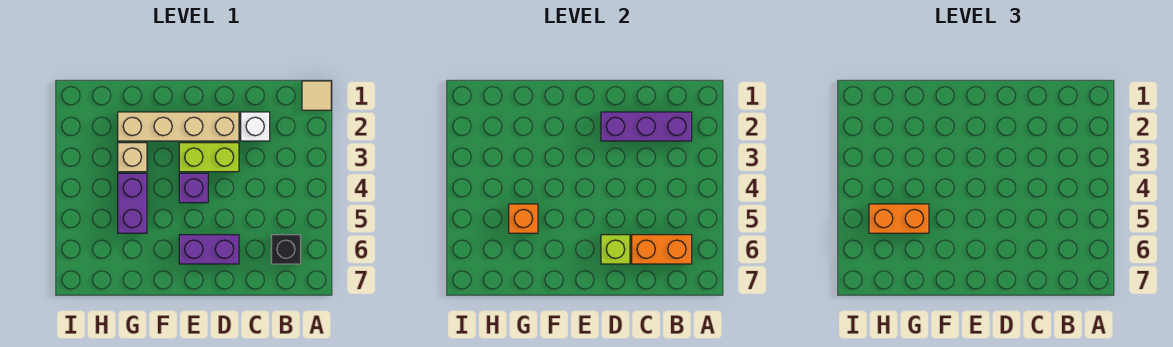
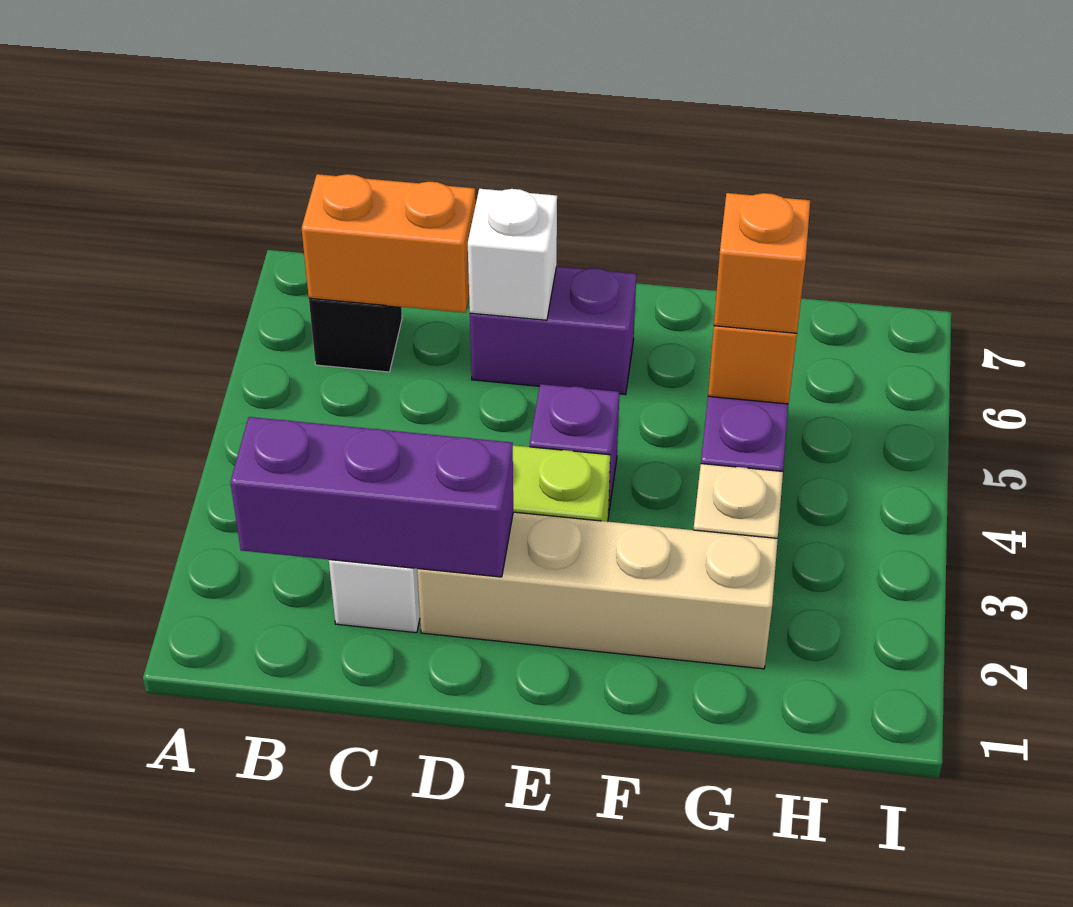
tan tile A1 level 1 -> none
lime brick D6 level 2 -> white brick D6 level 2
orange brick G5:H5 level 3 -> orange brick G5 level 3

